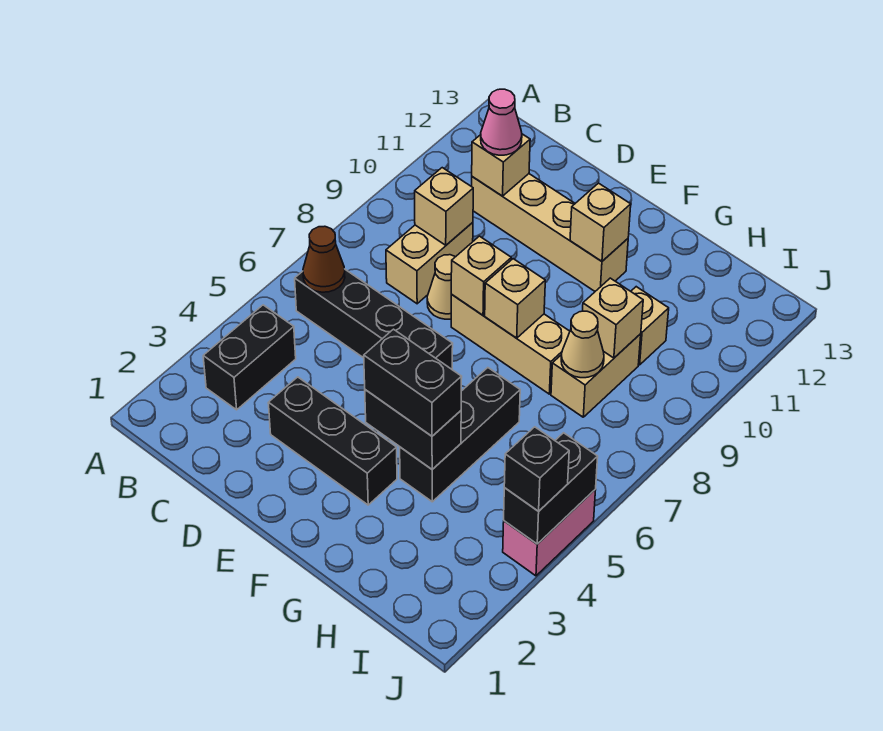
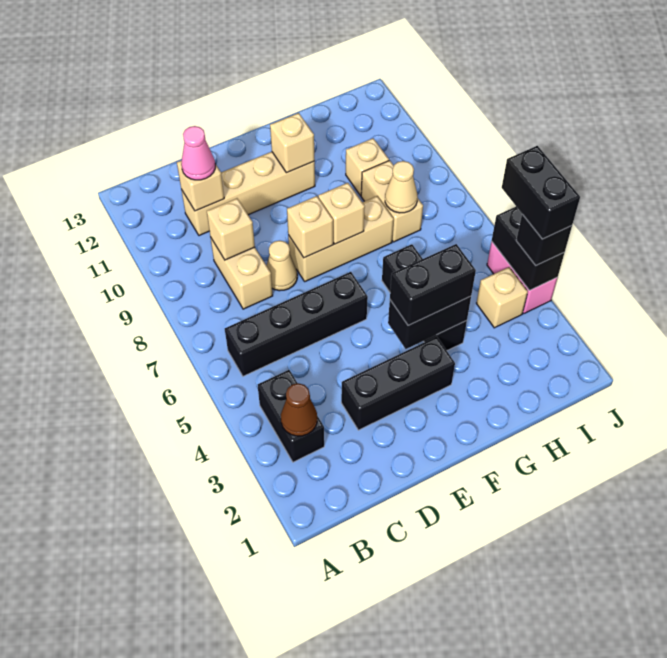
brown cone B6 level 2 -> brown cone B3 level 2
tan brick H9 level 2 -> tan brick I4 level 1
none -> black brick J4:J5 level 4

